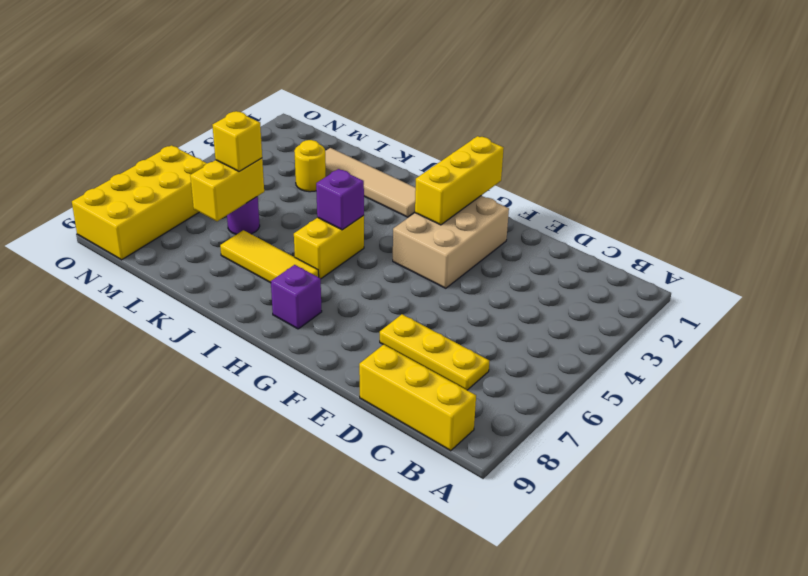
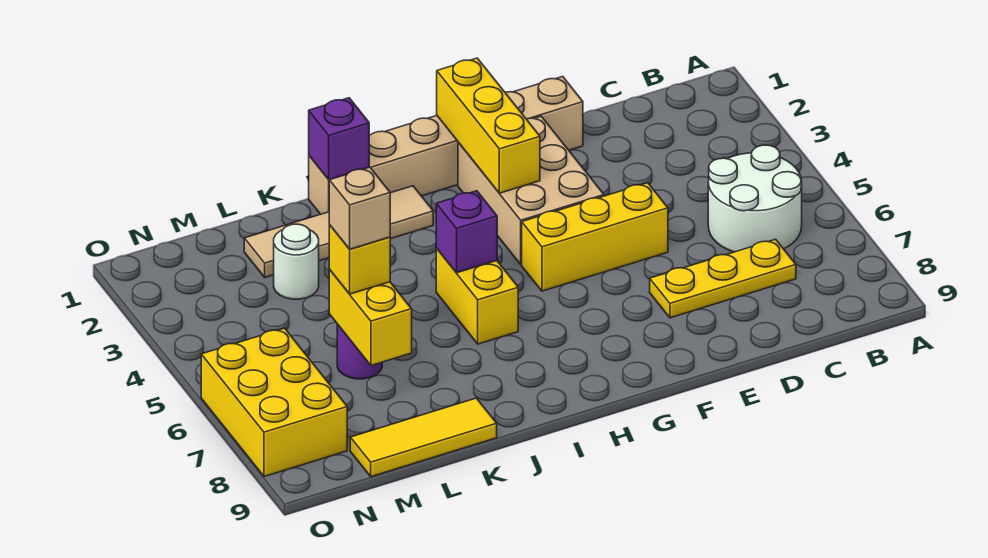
none -> white round brick B5:C6 level 1
yellow brick B9:D9 level 1 -> yellow brick E5:G5 level 1
none -> tan brick E1:J1 level 1
purple brick H8 level 1 -> purple brick J1 level 2
yellow tile I7:K7 level 1 -> yellow tile K9:M9 level 1
yellow round brick L3 level 1 -> white round brick L3 level 1
none -> tan brick L6 level 4
yellow brick N6:O9 level 1 -> yellow brick N6:O8 level 1

